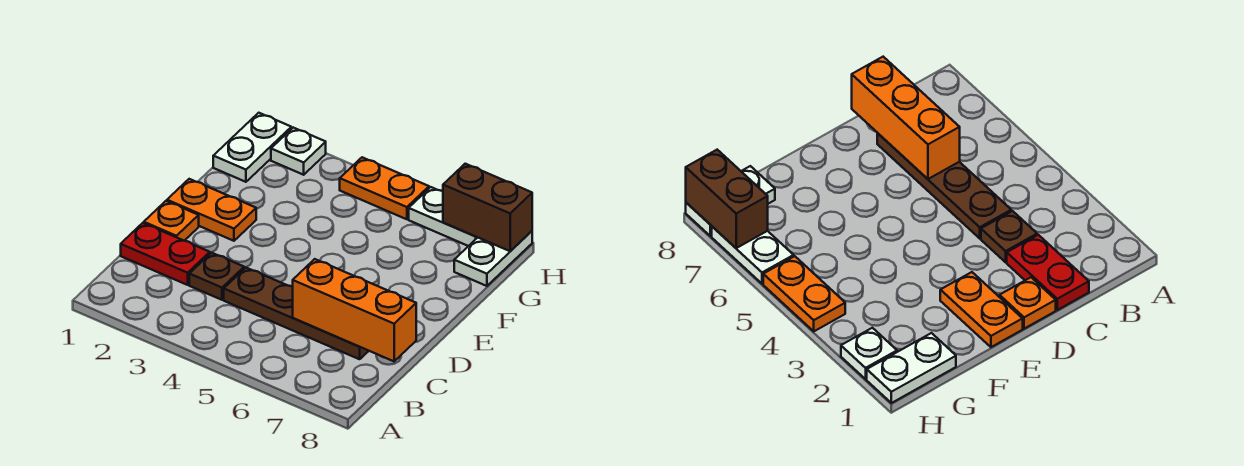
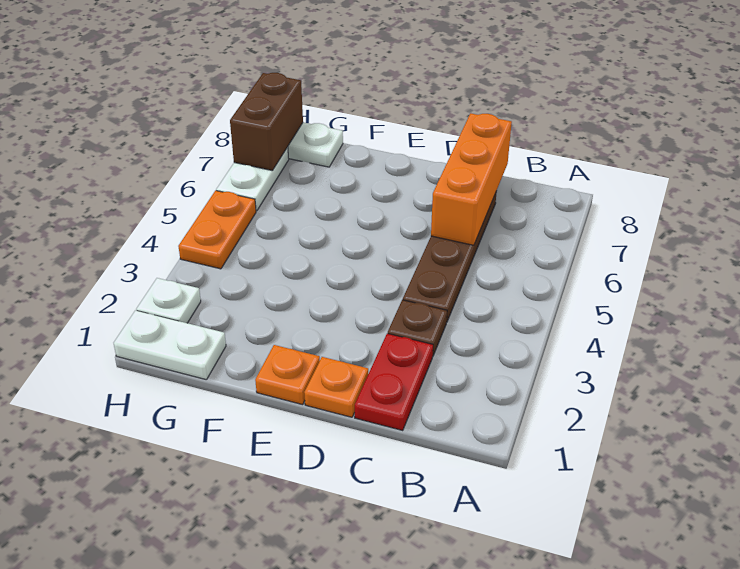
orange plate E1:E2 level 1 -> orange plate E1 level 1

